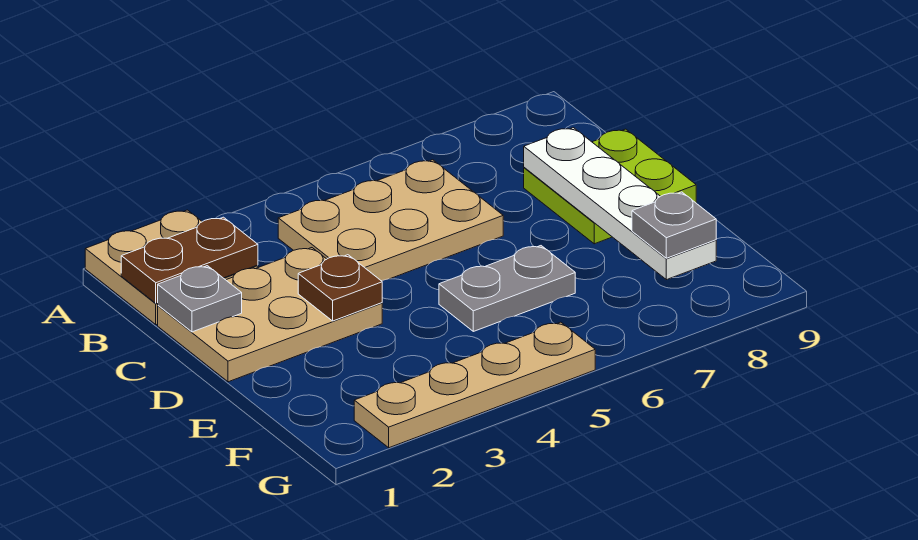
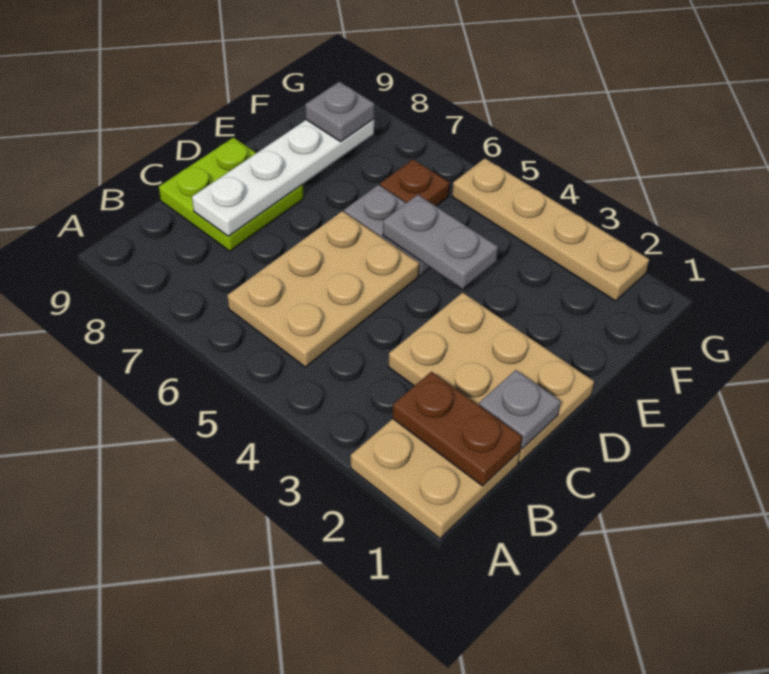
tan plate B4:C6 level 1 -> tan plate B5:D6 level 1
brown plate D3 level 2 -> brown plate F6 level 1
none -> grey plate E4:E5 level 2

